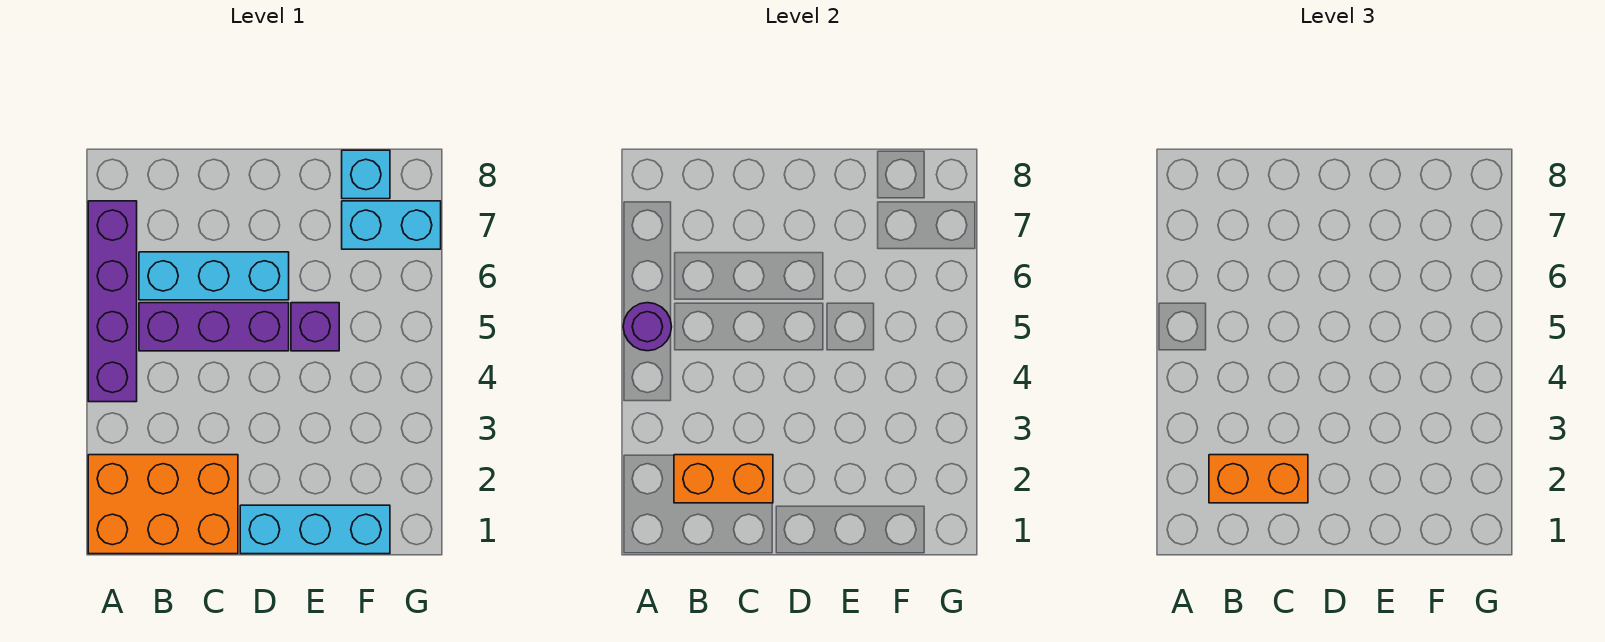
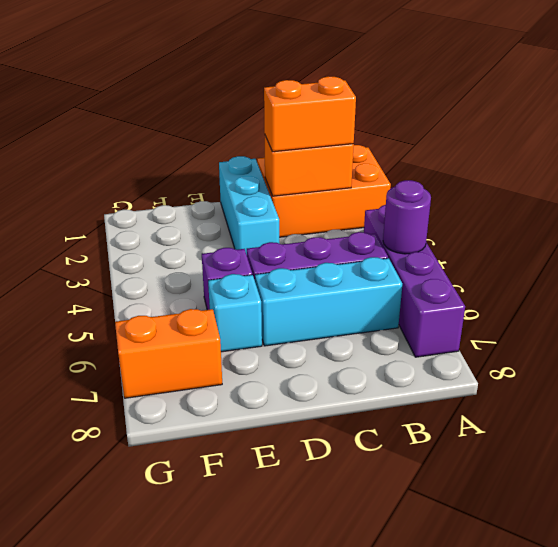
cyan brick D1:F1 level 1 -> cyan brick D1:D3 level 1
cyan brick F7:G7 level 1 -> orange brick F7:G7 level 1
cyan brick F8 level 1 -> cyan brick E6 level 1

